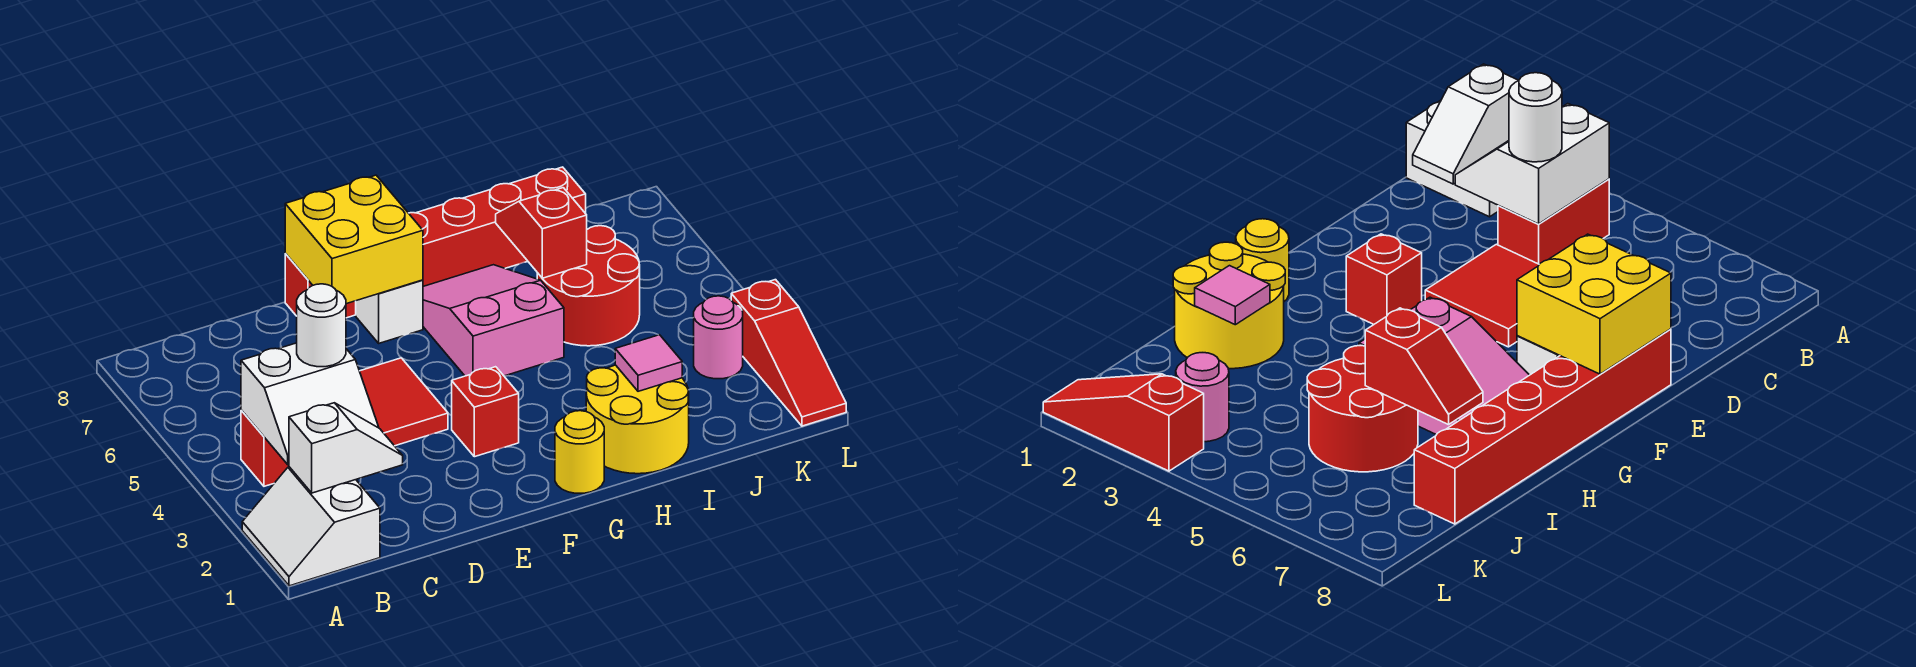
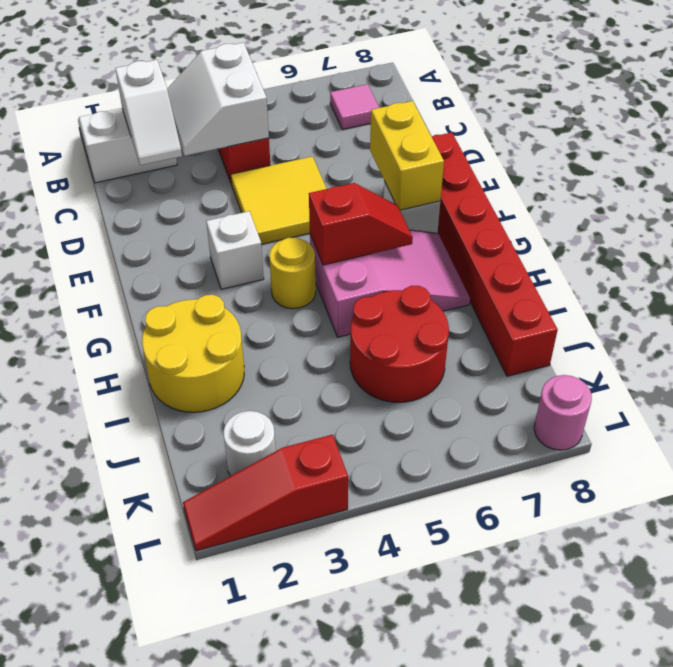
white round brick C4 level 3 -> white round brick K2 level 1
red tile D4:E5 level 1 -> yellow tile D4:E5 level 1
yellow brick E7:F8 level 2 -> yellow brick E7:F7 level 2
red brick F3 level 1 -> white brick F3 level 1
yellow round brick G1 level 1 -> yellow round brick G4 level 1
pink tile I2 level 2 -> pink tile B7 level 1
red slope I6:I7 level 2 top 6 -> red slope G5:G6 level 2 top 5
pink round brick K3 level 1 -> pink round brick L8 level 1

